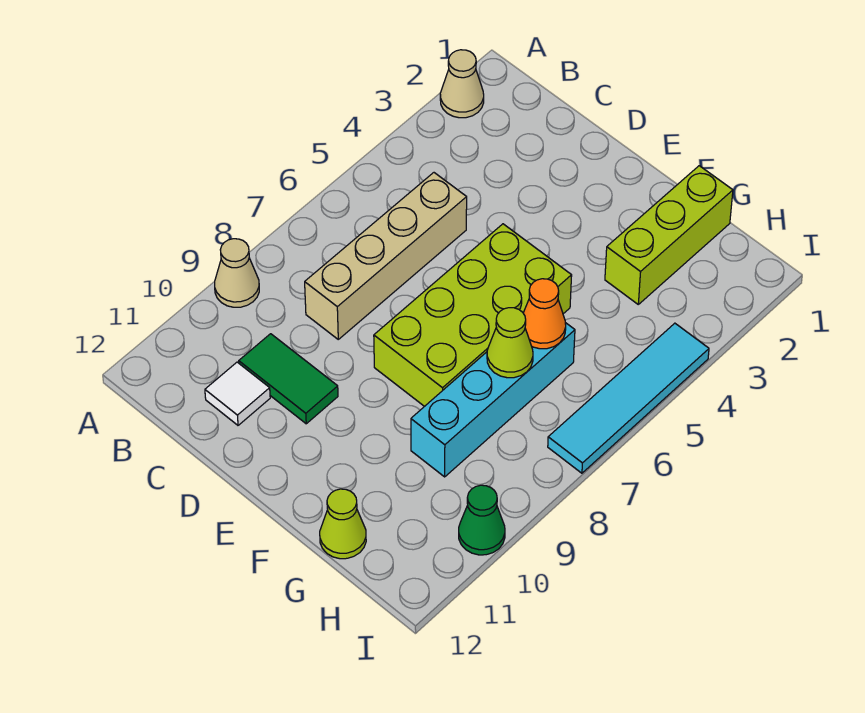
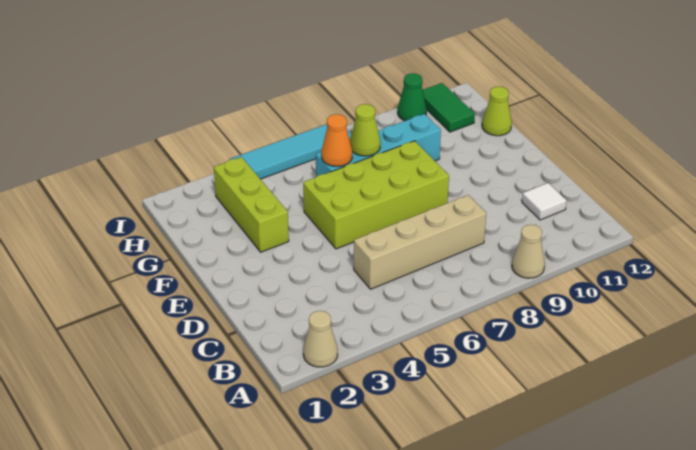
green tile C10:D10 level 1 -> green tile H11:I11 level 1
lime brick G1:G3 level 1 -> lime brick F3:H3 level 1

